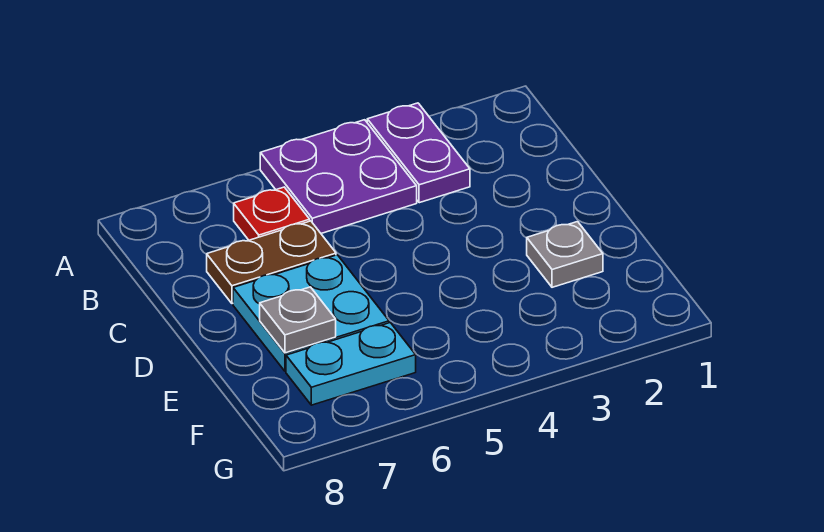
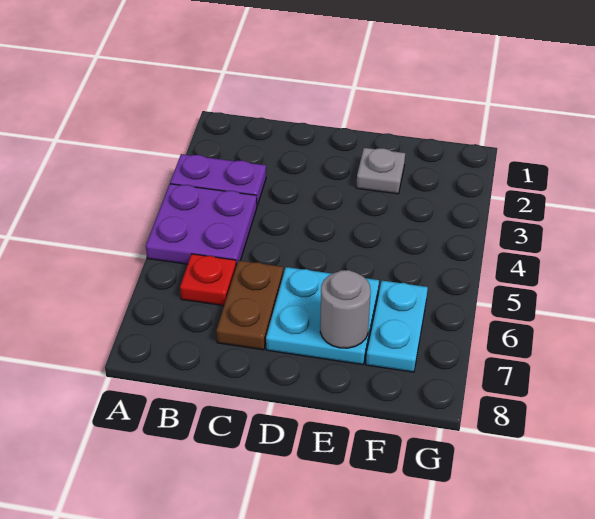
grey plate E7 level 2 -> grey round brick E7 level 2

